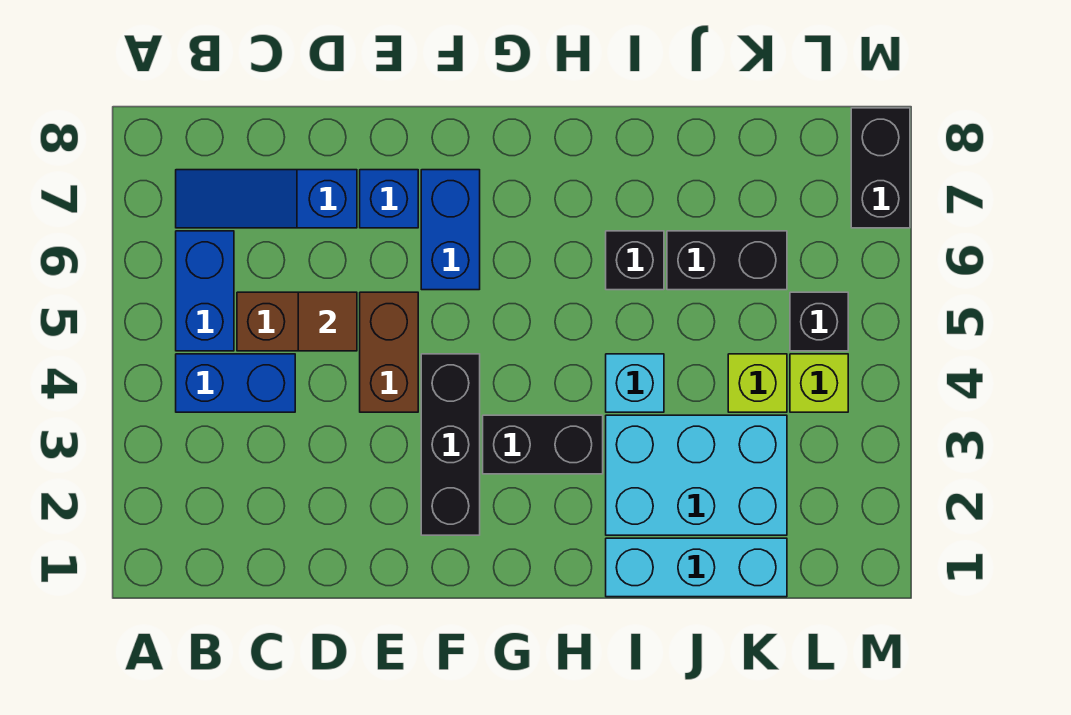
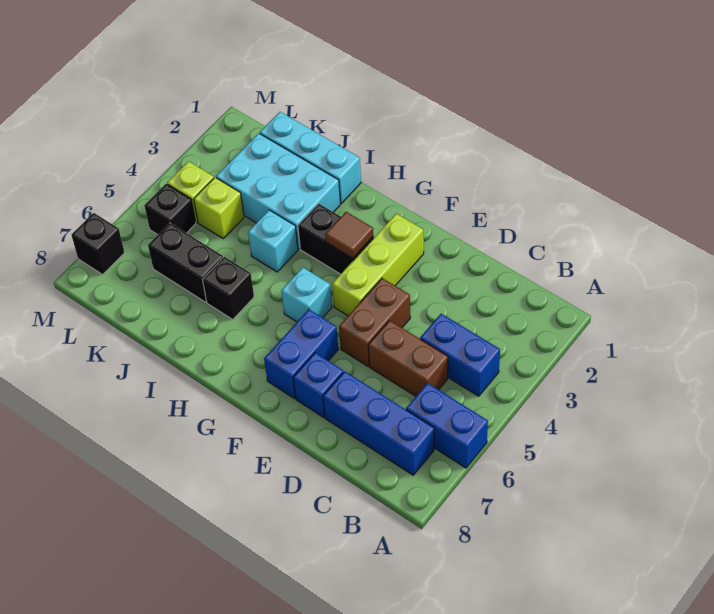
blue brick B5:B6 level 1 -> blue brick A6:B6 level 1
blue slope B7:D7 level 1 top D -> blue brick B7:D7 level 1
brown tile D5 level 2 -> brown tile G3 level 2
black brick F2:F4 level 1 -> lime brick F2:F4 level 1
none -> cyan brick G5 level 1
black brick M7:M8 level 1 -> black brick M7 level 1

